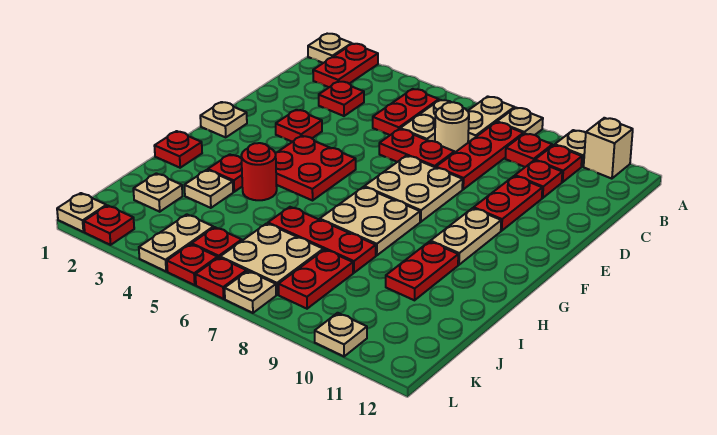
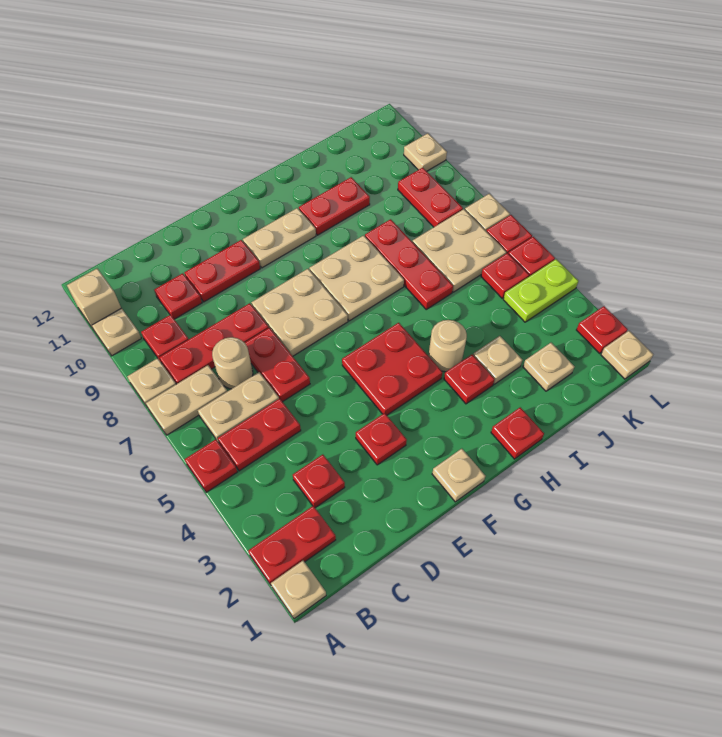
red plate B10 level 1 -> red plate A5 level 1
red round brick H4 level 1 -> tan round brick H4 level 1
red plate J8:K8 level 1 -> red plate K8:K9 level 1
tan plate K4:L4 level 1 -> lime plate K4:L4 level 1

